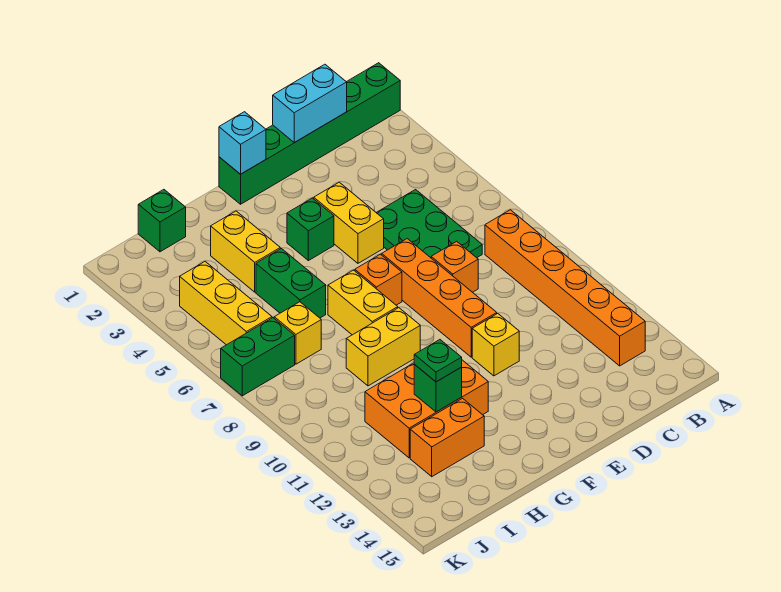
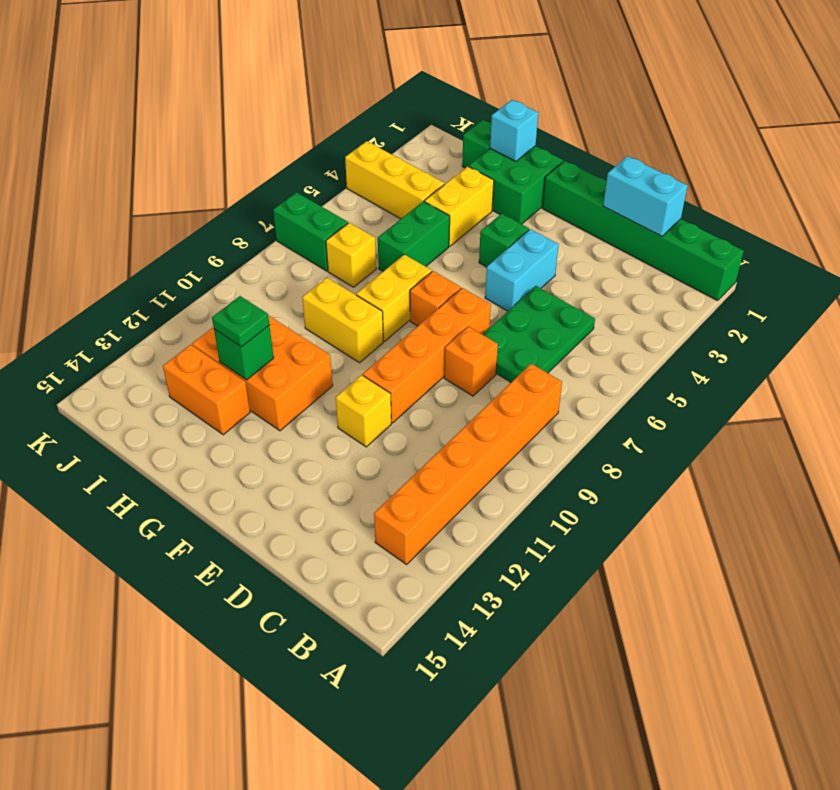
yellow brick E4:E5 level 1 -> cyan brick E4:E5 level 1
cyan brick F1 level 2 -> cyan brick H1 level 2
none -> green brick G1:H2 level 1
yellow brick J4:J6 level 1 -> yellow brick I4:K4 level 1

